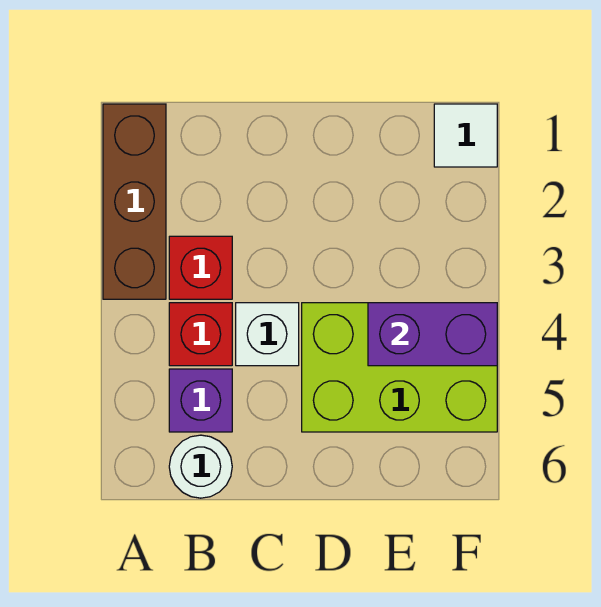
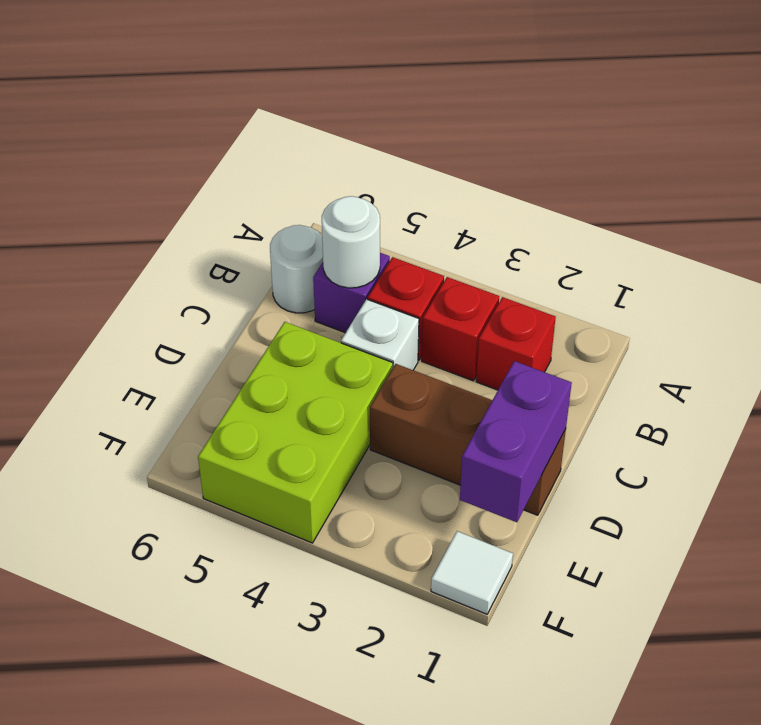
brown brick A1:A3 level 1 -> brown brick D1:D3 level 1
none -> red brick B2 level 1
none -> white round brick B5 level 2
purple brick E4:F4 level 2 -> purple brick D1:E1 level 2

